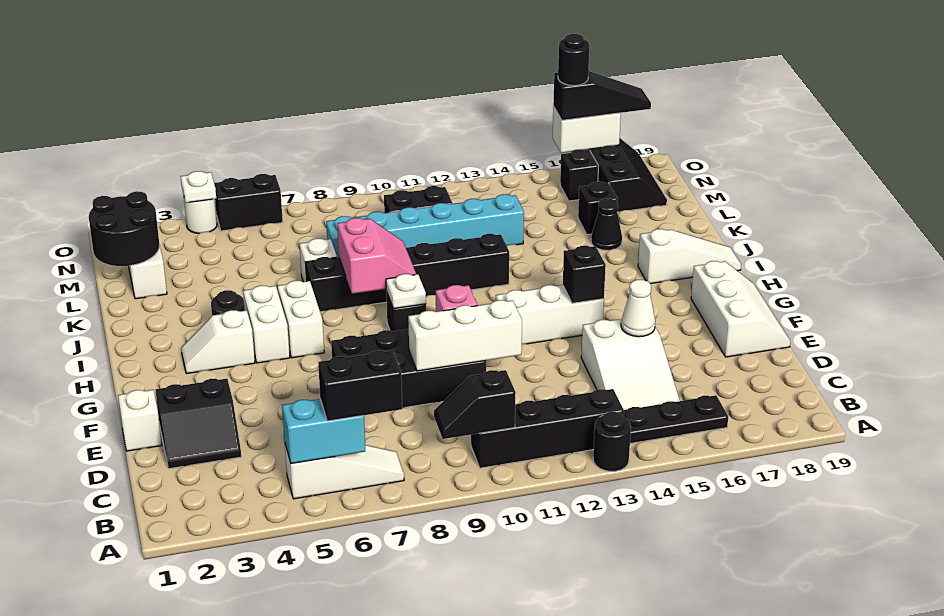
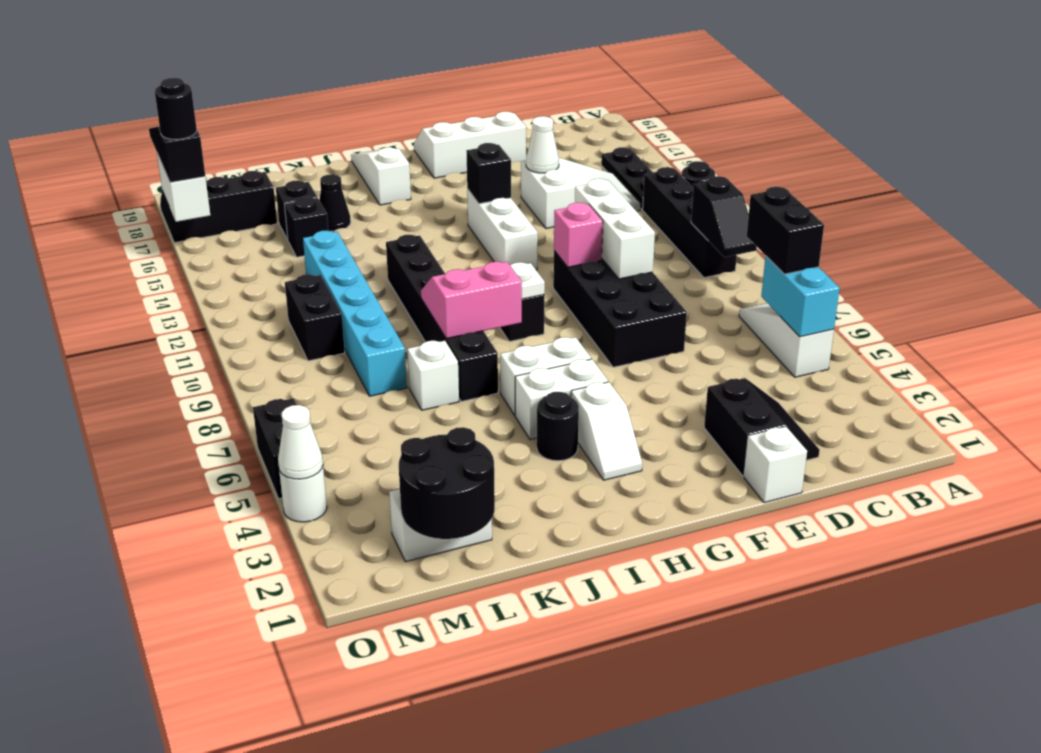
black brick N16 level 1 -> black brick L15 level 1
white plate O4 level 2 -> white cone O4 level 2

